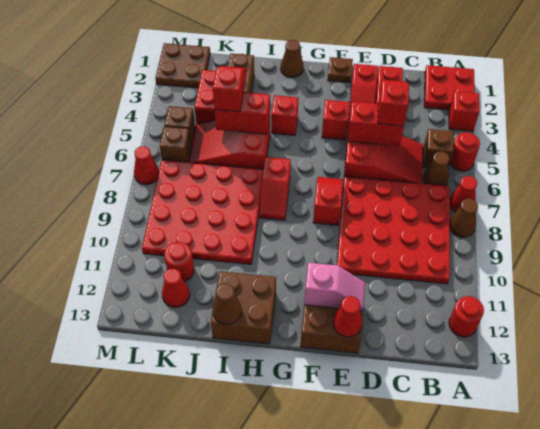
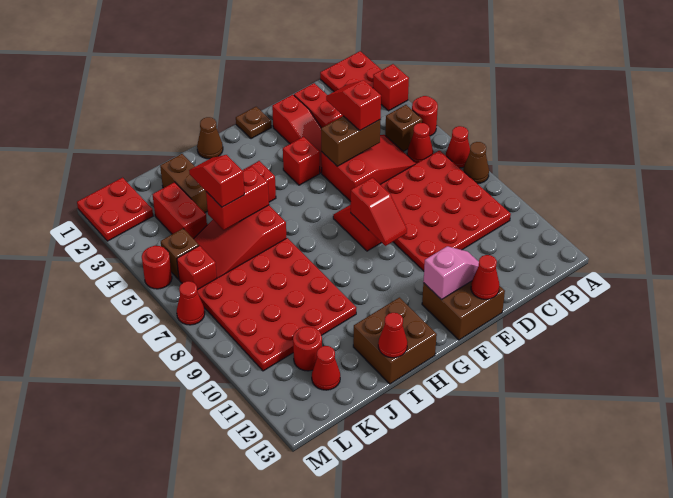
red round brick A12 level 1 -> red round brick M5 level 1
brown cone B6 level 1 -> red cone B6 level 1
red brick D5:E5 level 2 -> brown brick D5:E5 level 2
red slope H7:H8 level 1 top 7 -> red slope F8:F9 level 2 top 8
brown cone I13 level 2 -> red cone I13 level 2
brown plate L1:M2 level 1 -> red plate L1:M2 level 1
brown brick L6 level 1 -> red brick L6 level 1

